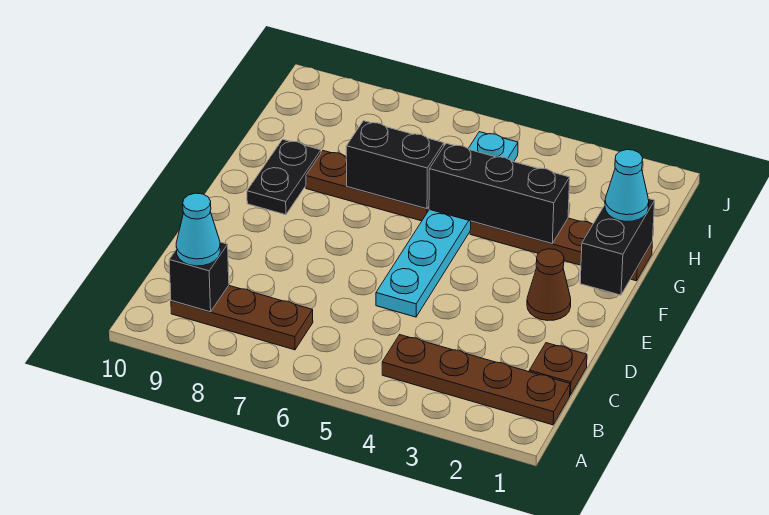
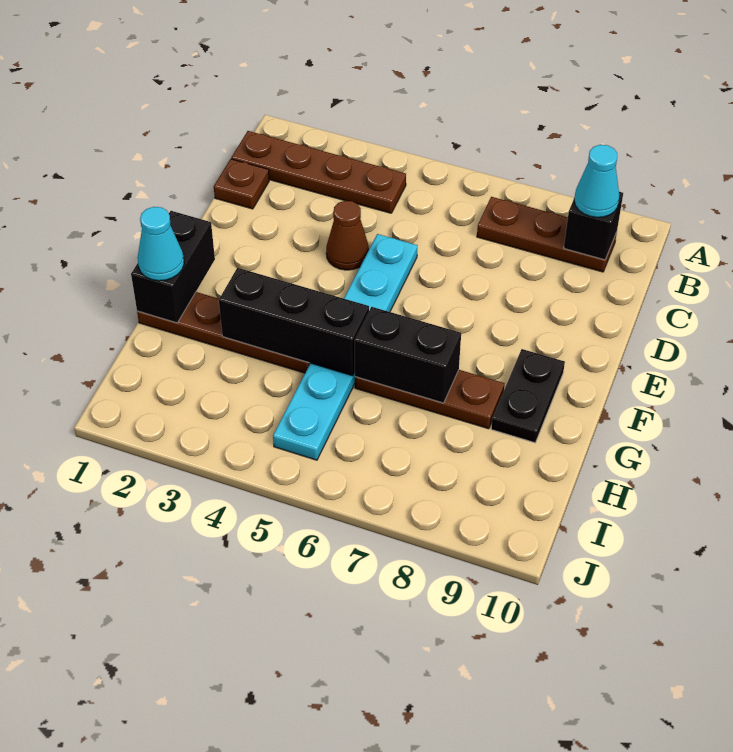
brown cone E2 level 1 -> brown cone D4 level 1

